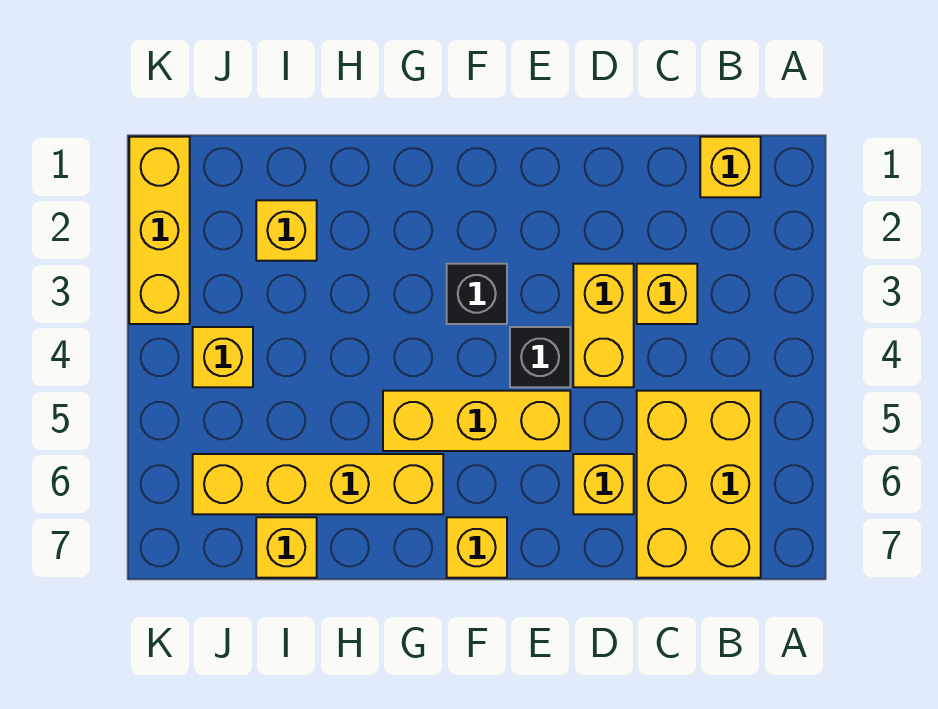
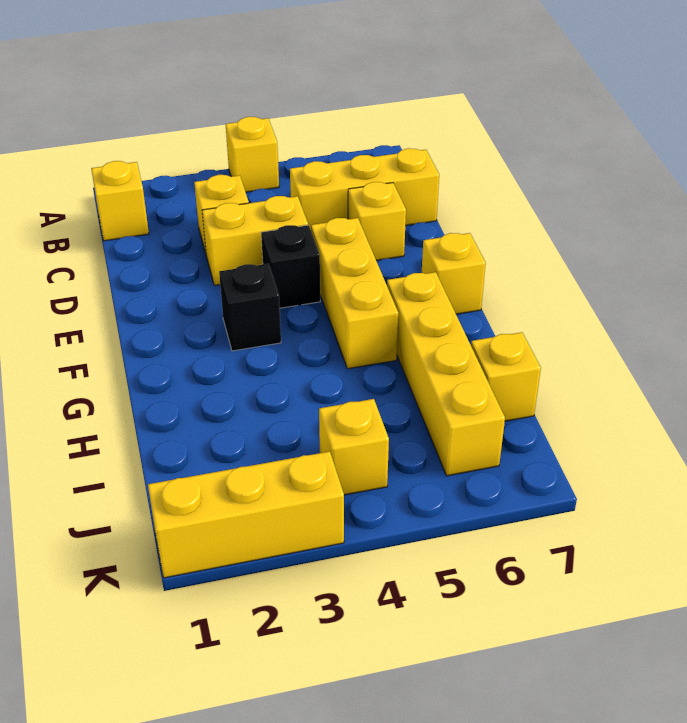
yellow brick B5:C7 level 1 -> yellow brick C5:C7 level 1
yellow brick I2 level 1 -> yellow brick A4 level 1

